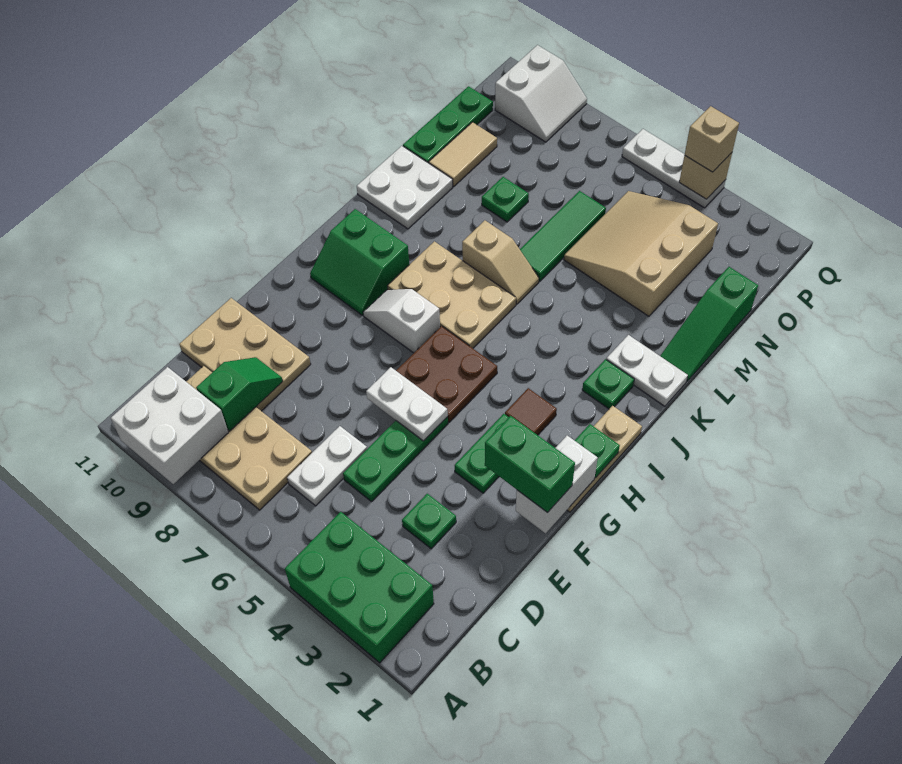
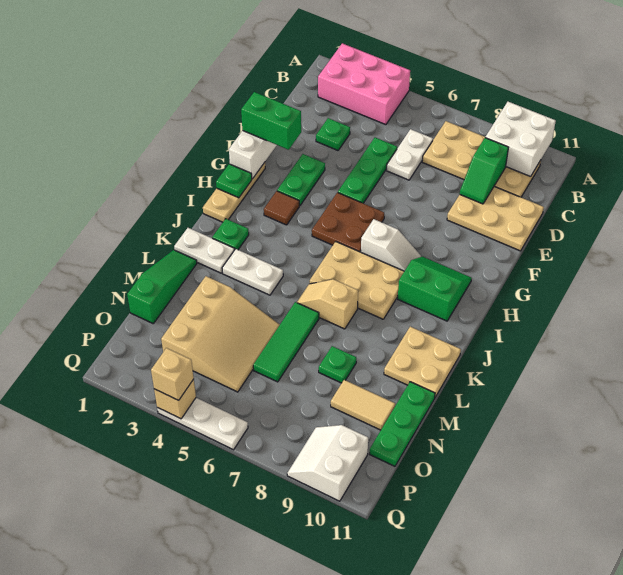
green brick A2:B4 level 1 -> pink brick A2:B4 level 1
white plate F5:F6 level 2 -> white plate K3:K4 level 1
white plate K10:L11 level 1 -> tan plate K10:L11 level 1
tan tile M10:N10 level 1 -> tan tile N9:N10 level 1

